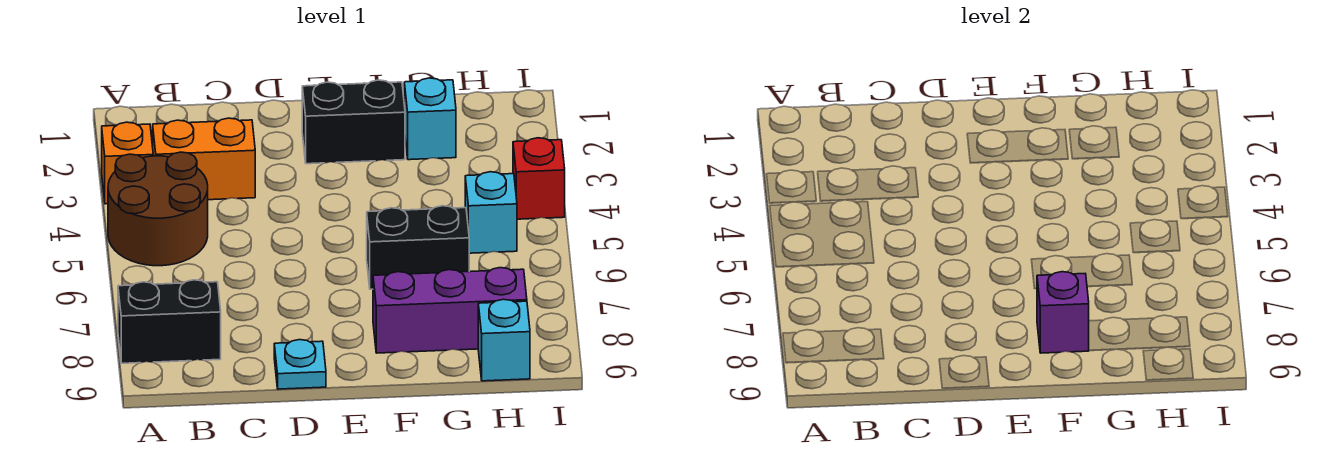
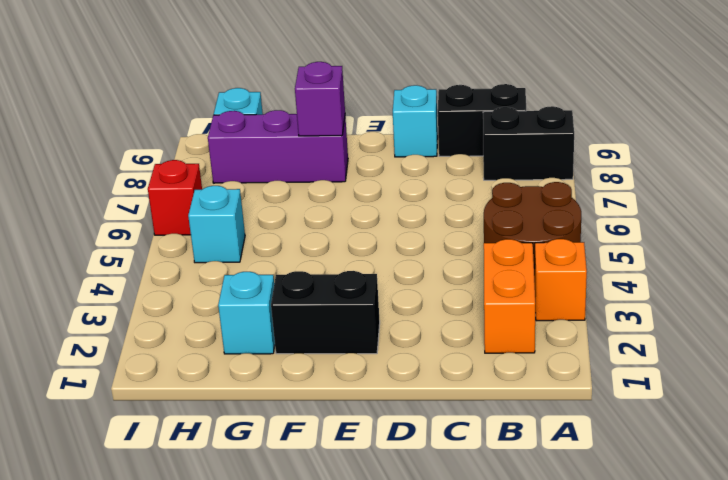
orange brick B3:C3 level 1 -> orange brick B2:B3 level 1
cyan plate D9 level 1 -> cyan brick D9 level 1
black brick F6:G6 level 1 -> black brick B9:C9 level 1
red brick I4 level 1 -> red brick I6 level 1

